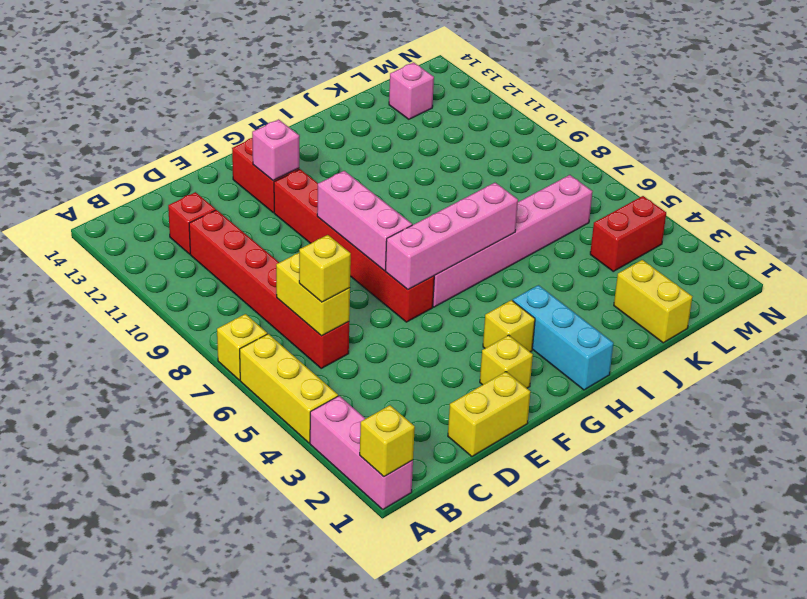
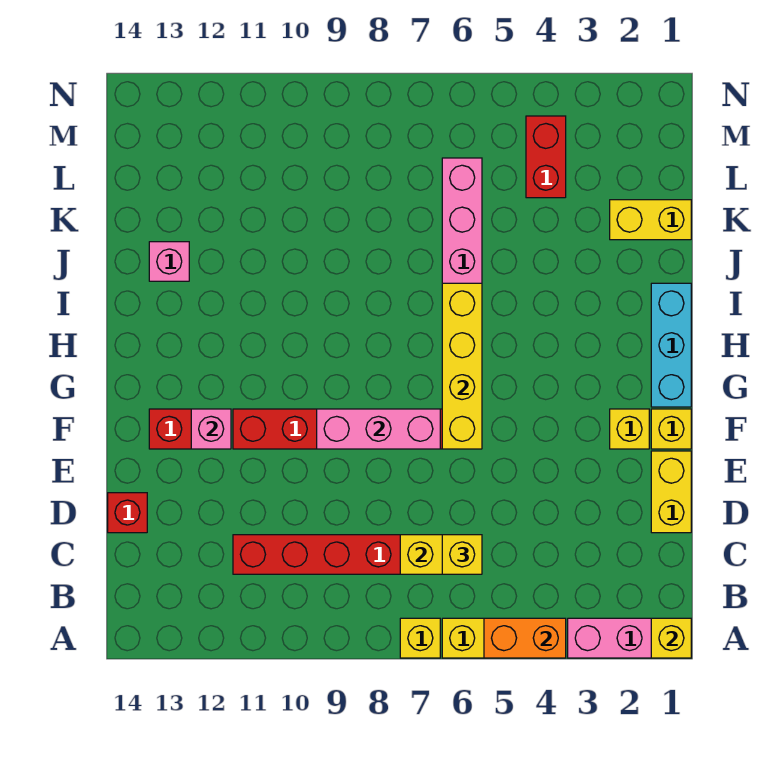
none -> orange brick A4:A5 level 2
red brick C12 level 1 -> red brick D14 level 1
pink brick F6:I6 level 2 -> yellow brick F6:I6 level 2
yellow brick G3 level 1 -> yellow brick F1 level 1
cyan brick H1:H3 level 1 -> cyan brick G1:I1 level 1
pink brick L13 level 1 -> pink brick J13 level 1

